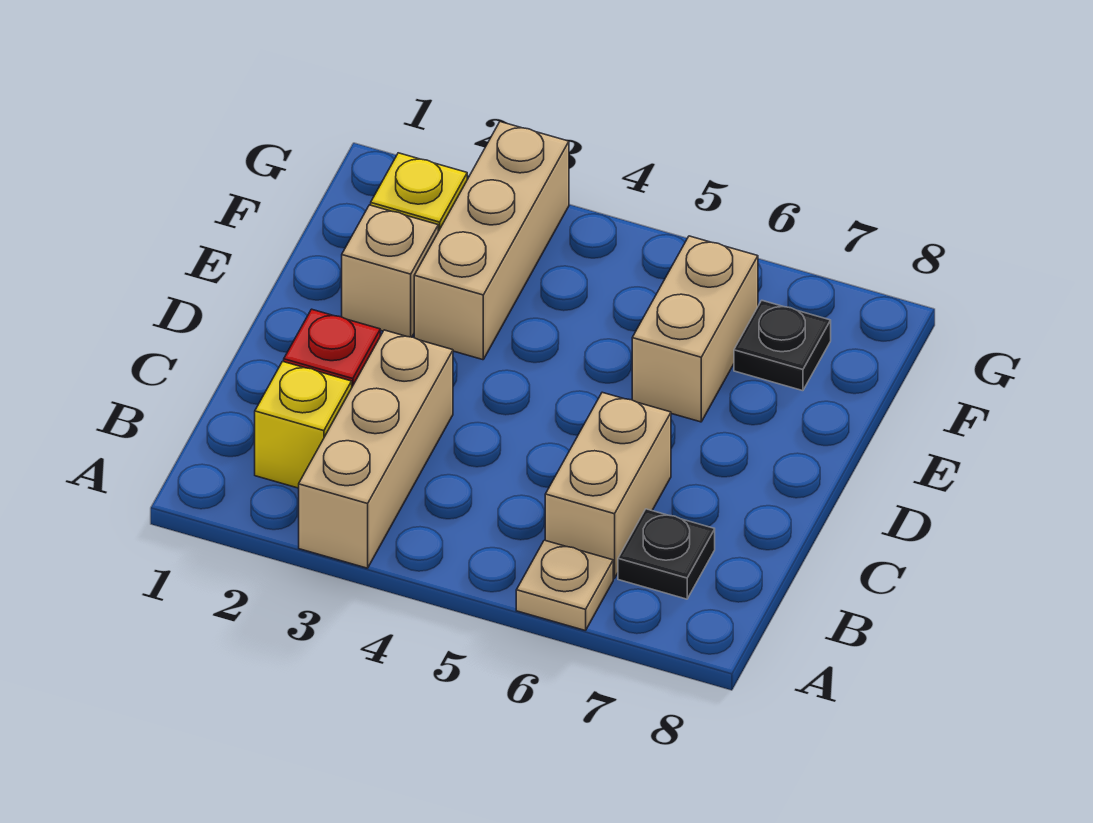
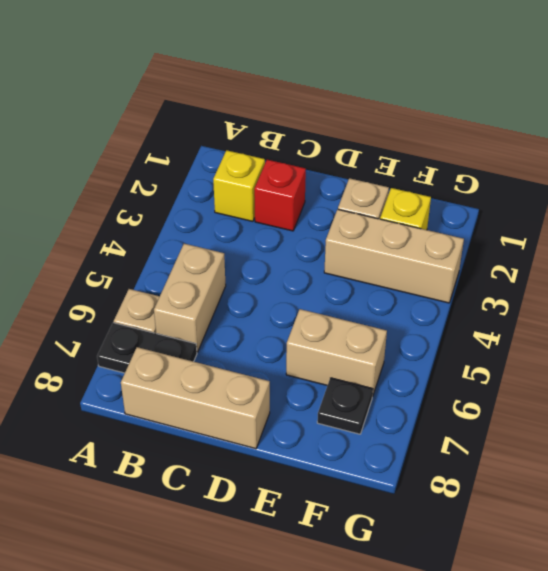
tan brick A3:C3 level 1 -> tan brick B8:D8 level 1
tan brick B6:C6 level 1 -> tan brick B5:B6 level 1
black plate B7 level 1 -> black plate A7:B7 level 1

